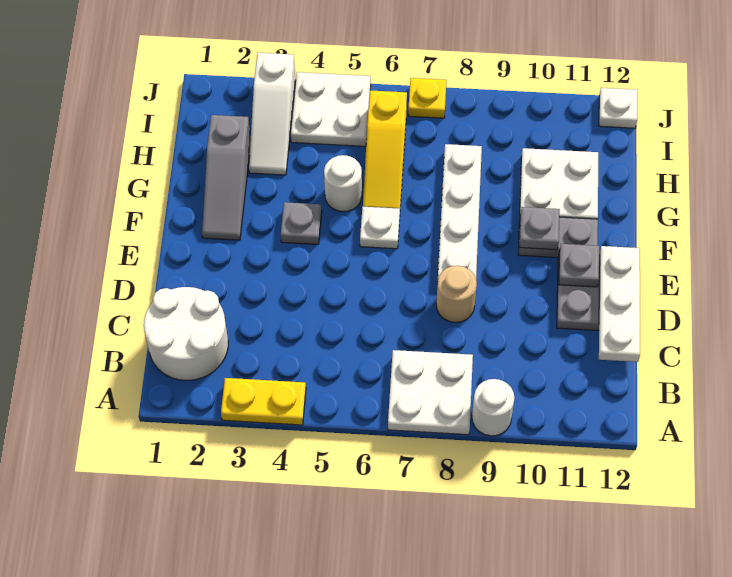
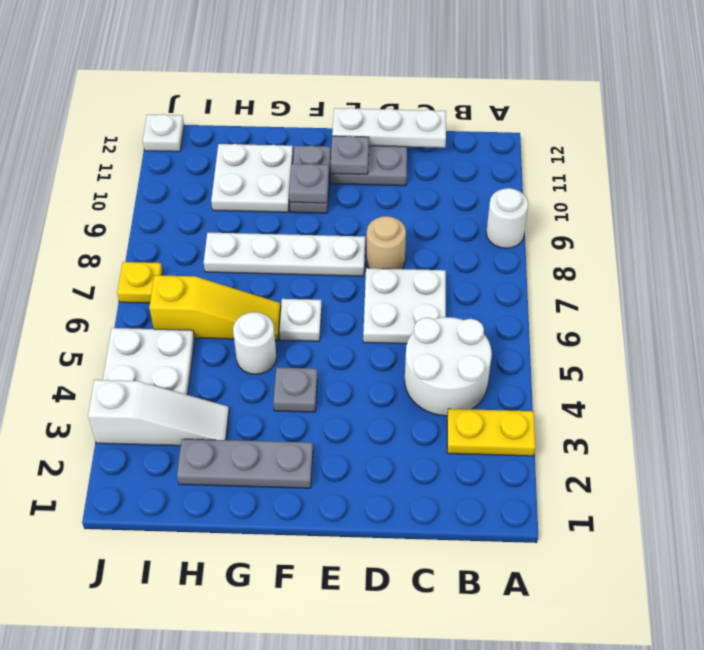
yellow plate A3:A4 level 1 -> yellow plate A3:B3 level 1
white plate A7:B8 level 1 -> white plate C6:D7 level 1
white round brick B1:C2 level 1 -> white round brick B4:C5 level 1
grey slope F2:H2 level 1 top H -> grey plate F2:H2 level 1

